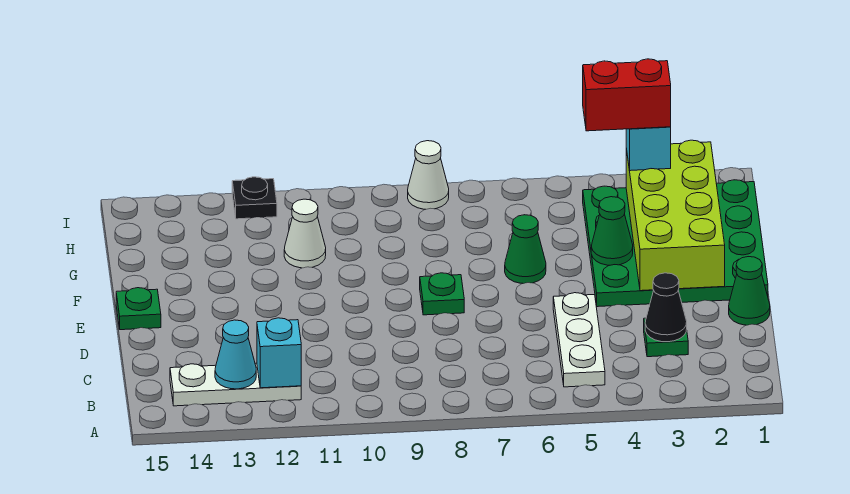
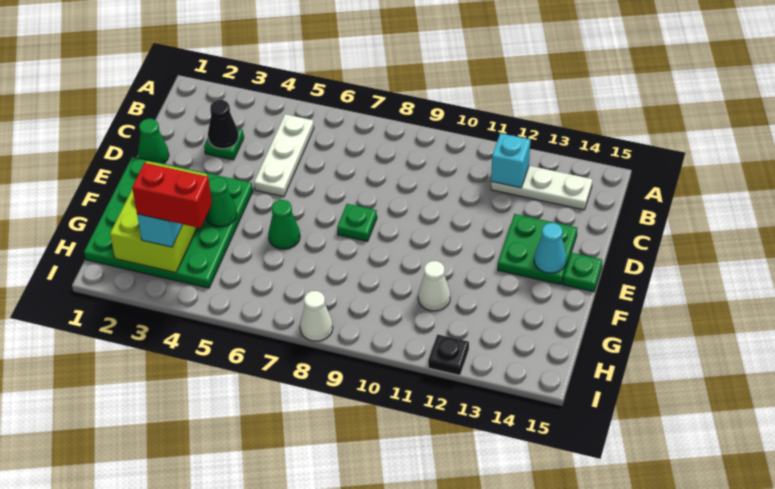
cyan cone B13 level 2 -> cyan cone E14 level 2
none -> green plate D13:E14 level 1
lime brick E2:H3 level 2 -> lime brick F2:H3 level 2

